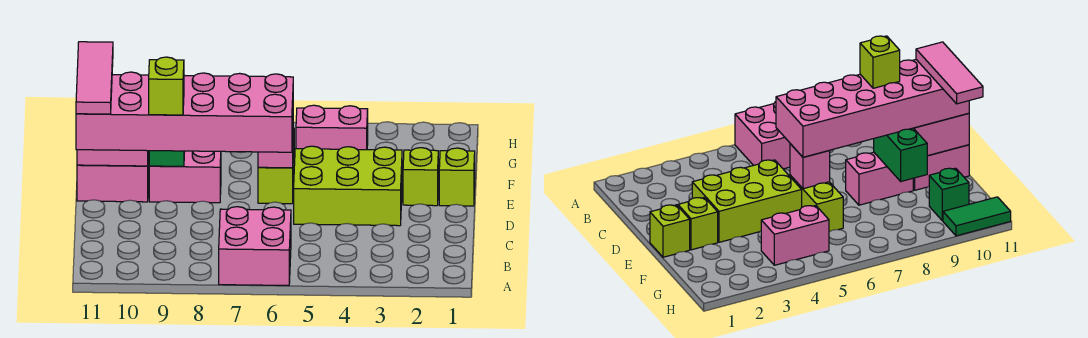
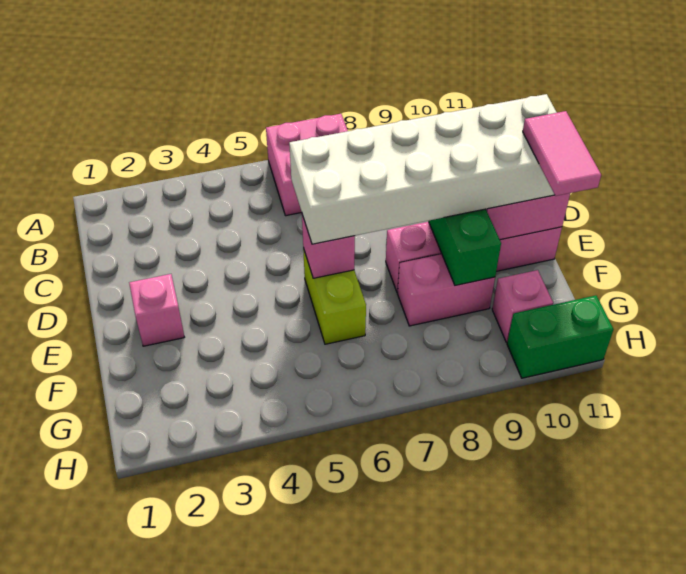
lime brick D3:E5 level 1 -> none
pink brick D6:E11 level 3 -> white brick D6:E11 level 3
lime brick D9 level 4 -> none
pink tile D11:F11 level 4 -> pink tile E11:F11 level 4
lime brick E1 level 1 -> none
lime brick E2 level 1 -> pink brick E2 level 1
pink brick G4:G5 level 1 -> pink brick F8:F9 level 1
green brick G10 level 1 -> pink brick G10 level 1
green tile H10:H11 level 1 -> green brick H10:H11 level 1

